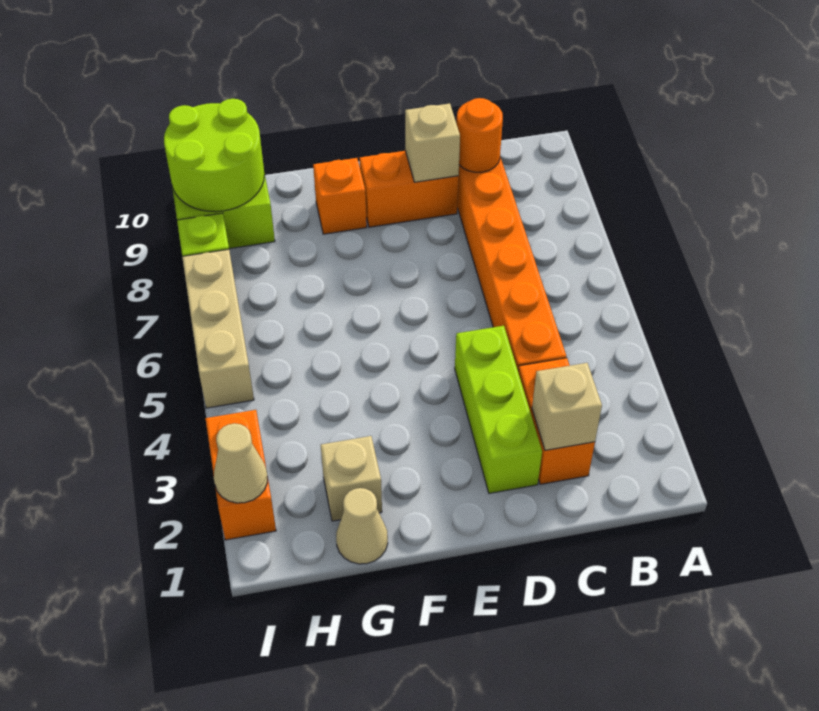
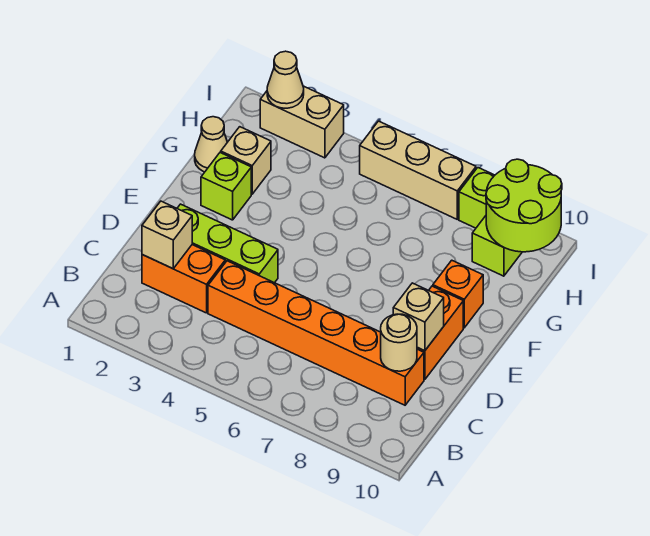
orange round brick C9 level 2 -> tan round brick C9 level 2
none -> lime brick F2 level 1
orange brick I2:I3 level 1 -> tan brick I2:I3 level 1

